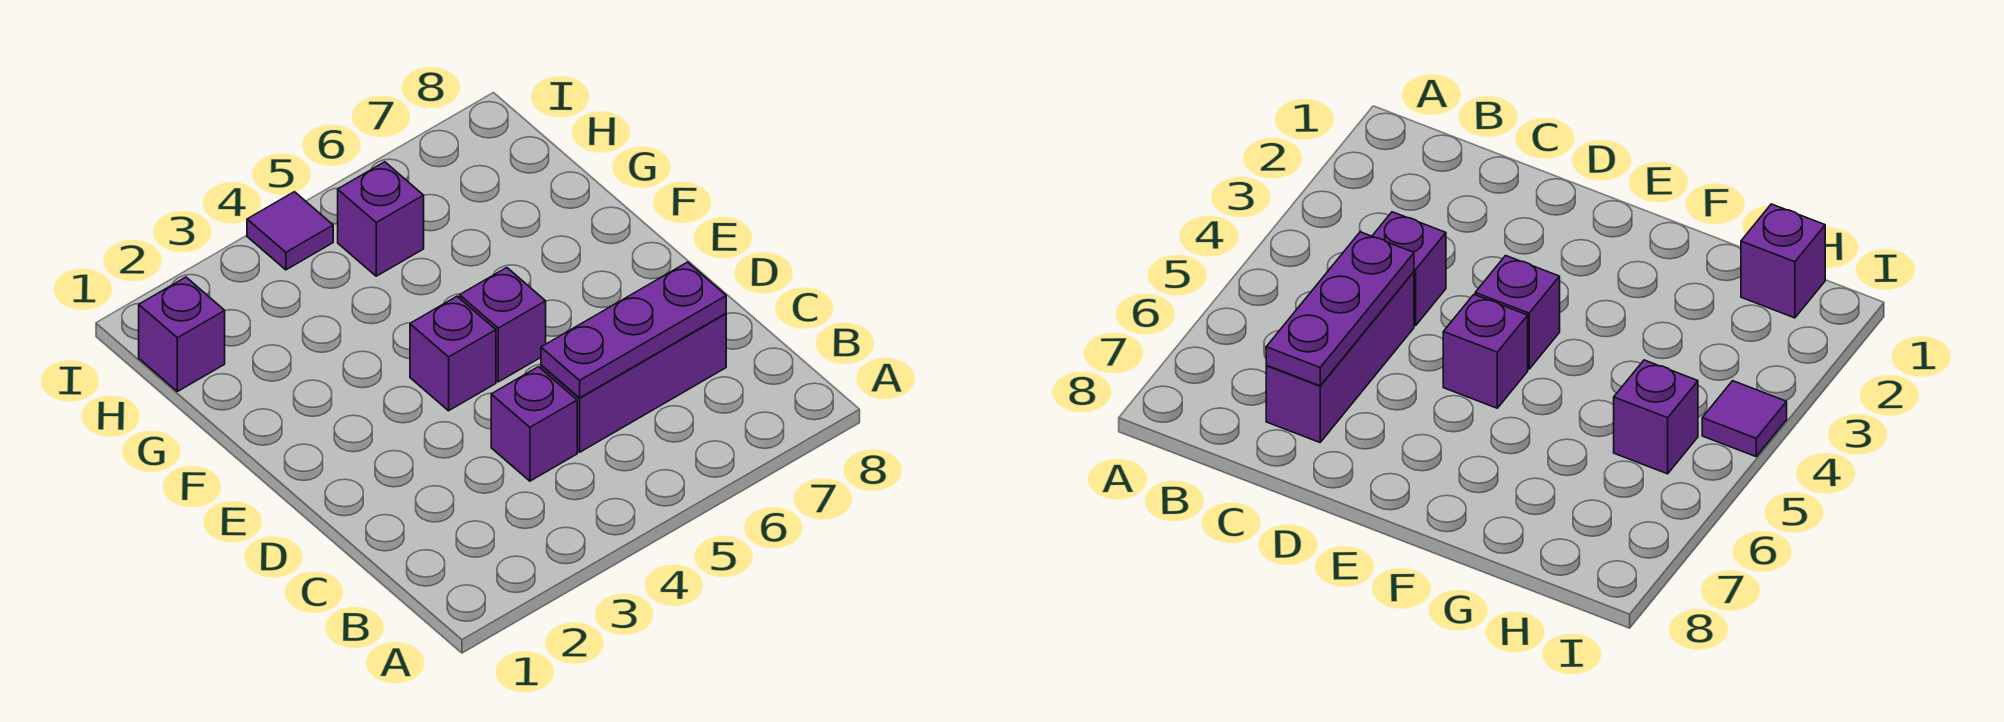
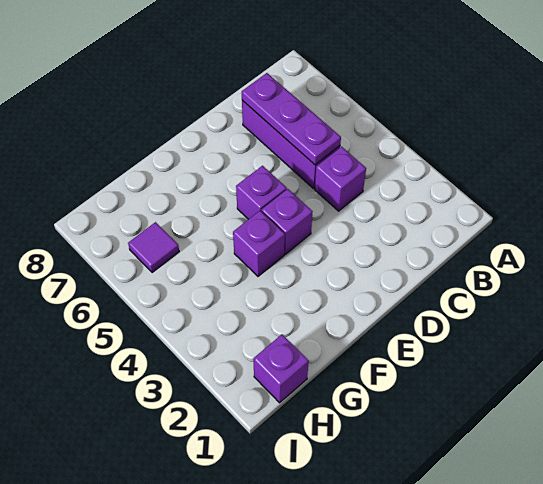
purple brick H5 level 1 -> purple brick F4 level 1
purple tile I4 level 1 -> purple tile H6 level 1

